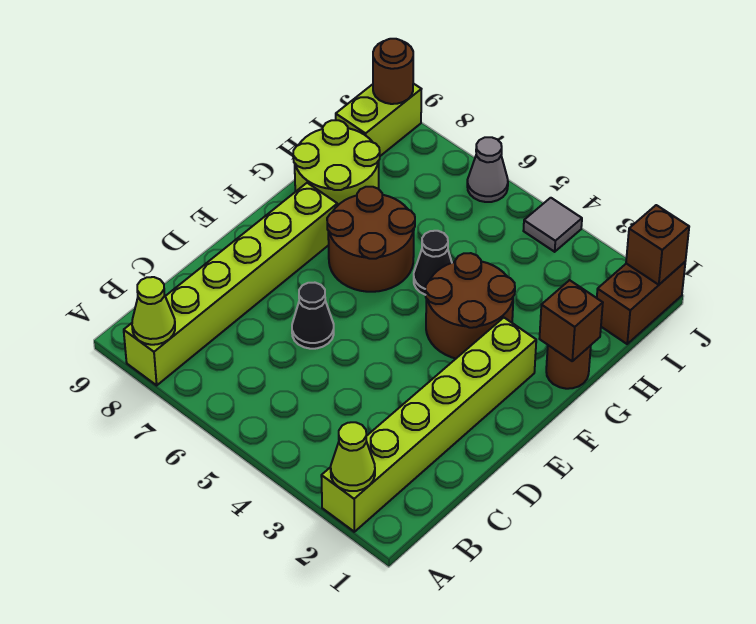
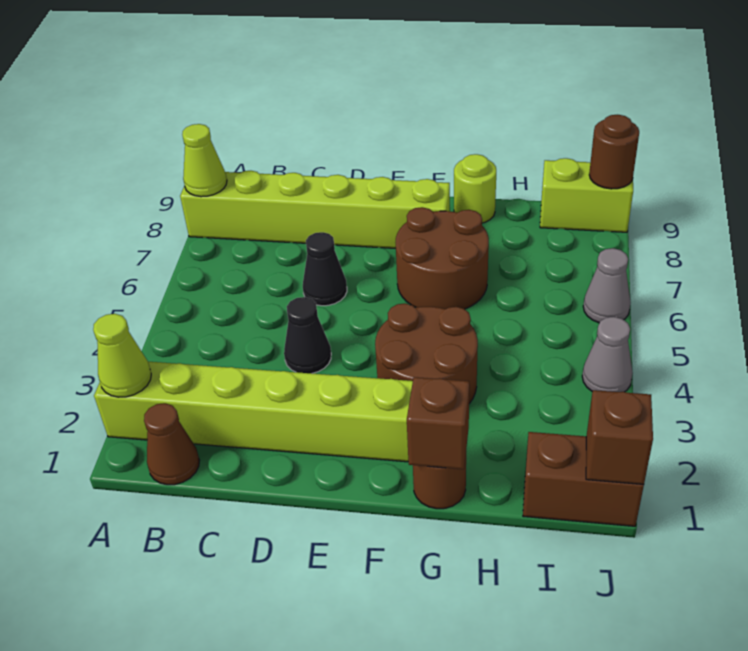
none -> brown cone B1 level 1
black cone G5 level 1 -> black cone D4 level 1
lime round brick G8:H9 level 1 -> lime round brick G9 level 1
grey tile J4 level 1 -> grey cone J4 level 1

